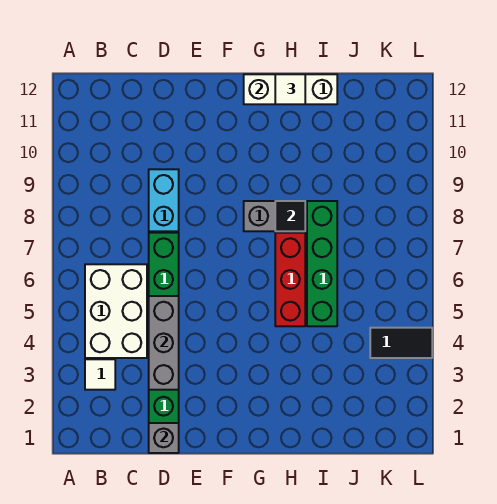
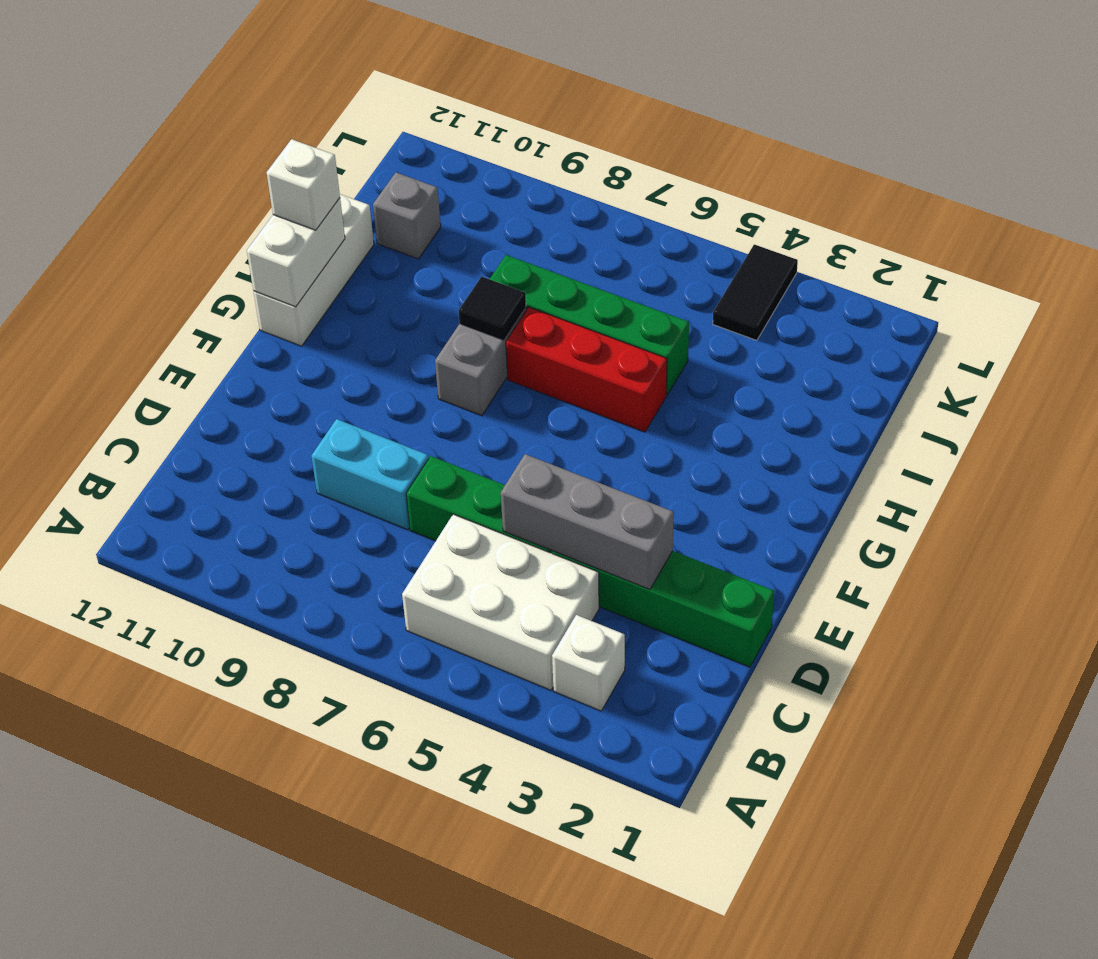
white tile B3 level 1 -> white brick B3 level 1
grey brick D1 level 2 -> grey brick J11 level 1
white tile H12 level 3 -> white brick H12 level 3

